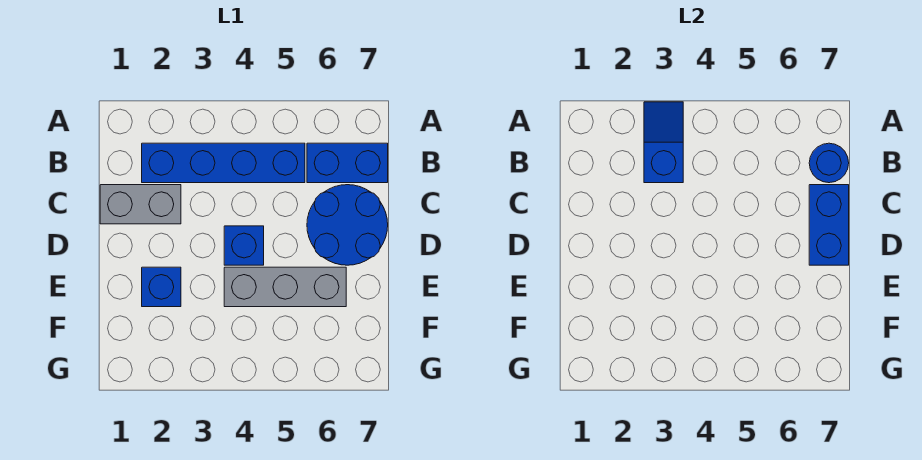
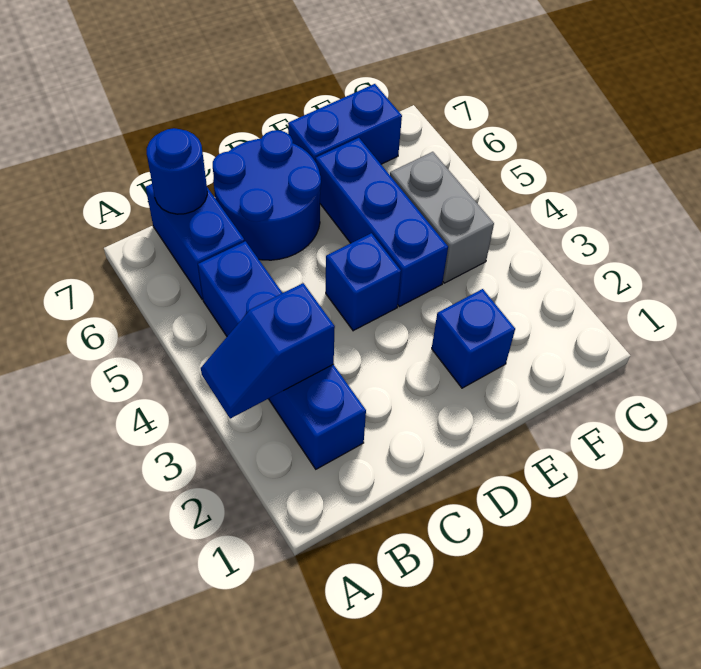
grey brick C1:C2 level 1 -> grey brick F4:F5 level 1
blue brick C7:D7 level 2 -> blue brick E7:F7 level 1
grey brick E4:E6 level 1 -> blue brick E4:E6 level 1

